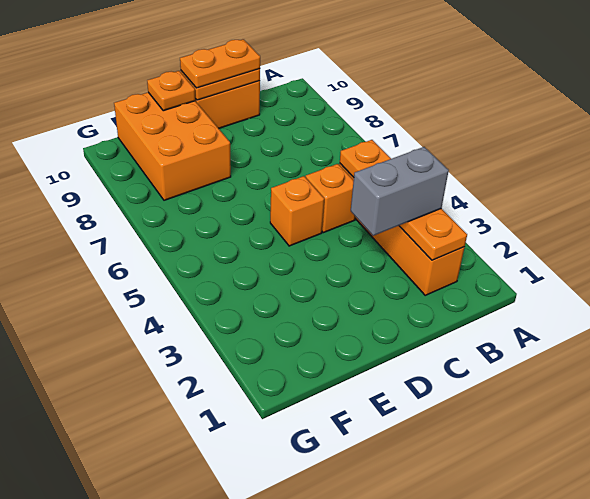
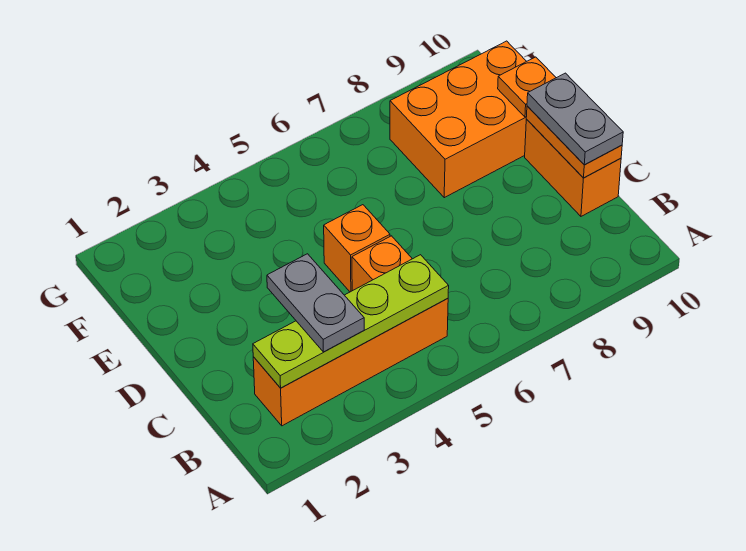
orange plate B2:B5 level 2 -> lime plate B2:B5 level 2
grey brick B3:C3 level 3 -> grey plate B3:C3 level 3
orange plate C10:D10 level 3 -> grey plate C10:D10 level 3

